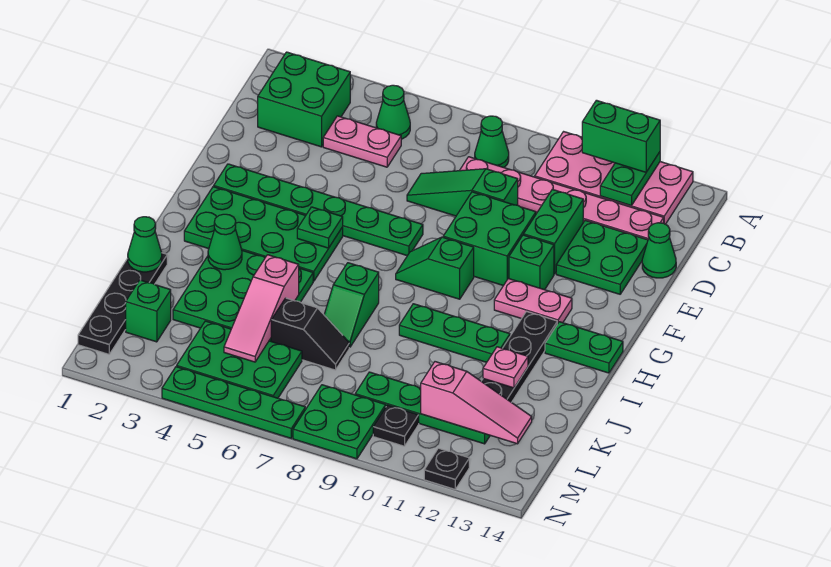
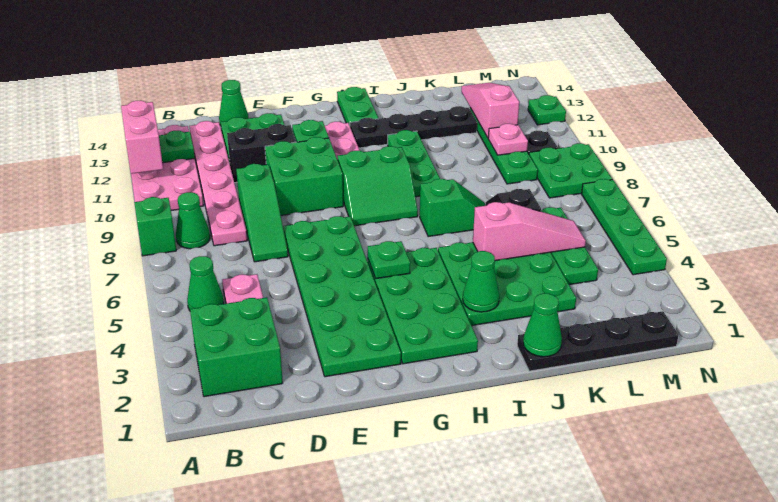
green brick A11:A12 level 3 -> pink brick A11:A12 level 3
green brick D11:E11 level 1 -> black brick D11:E11 level 1
green plate F2:F7 level 1 -> green plate E2:F7 level 1
green slope G8:G9 level 1 top 9 -> green slope G8:H9 level 1 top 9
pink plate J12 level 2 -> pink plate L10 level 2
green brick L2 level 1 -> green brick A8 level 1
green plate L4:M6 level 1 -> green plate L4:L6 level 1
black plate N12 level 1 -> green plate N12 level 1

